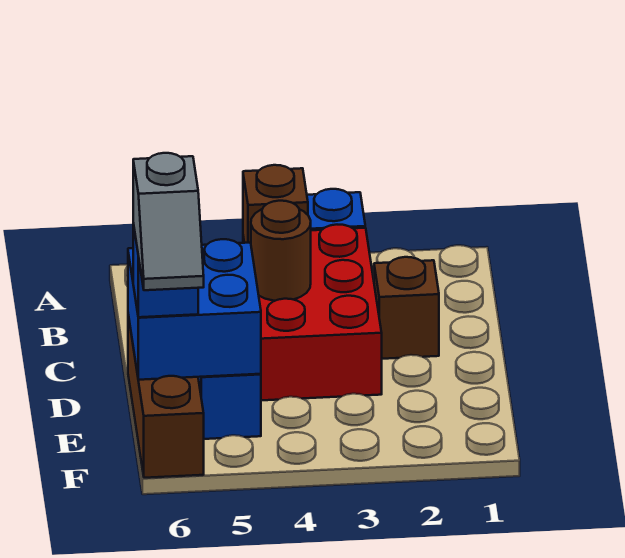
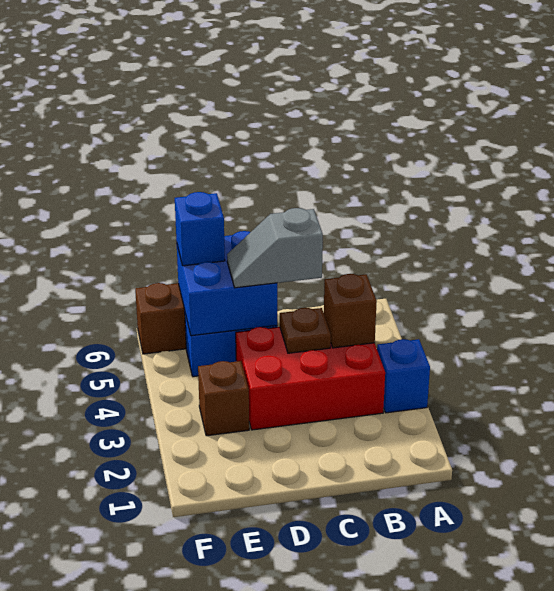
brown brick C2 level 1 -> brown brick E3 level 1
brown round brick C4 level 2 -> brown plate C4 level 2
grey slope E6:F6 level 4 top E -> grey slope C5:D5 level 3 top C

